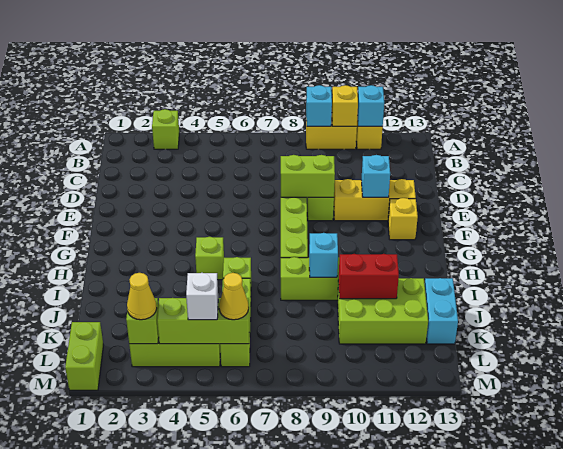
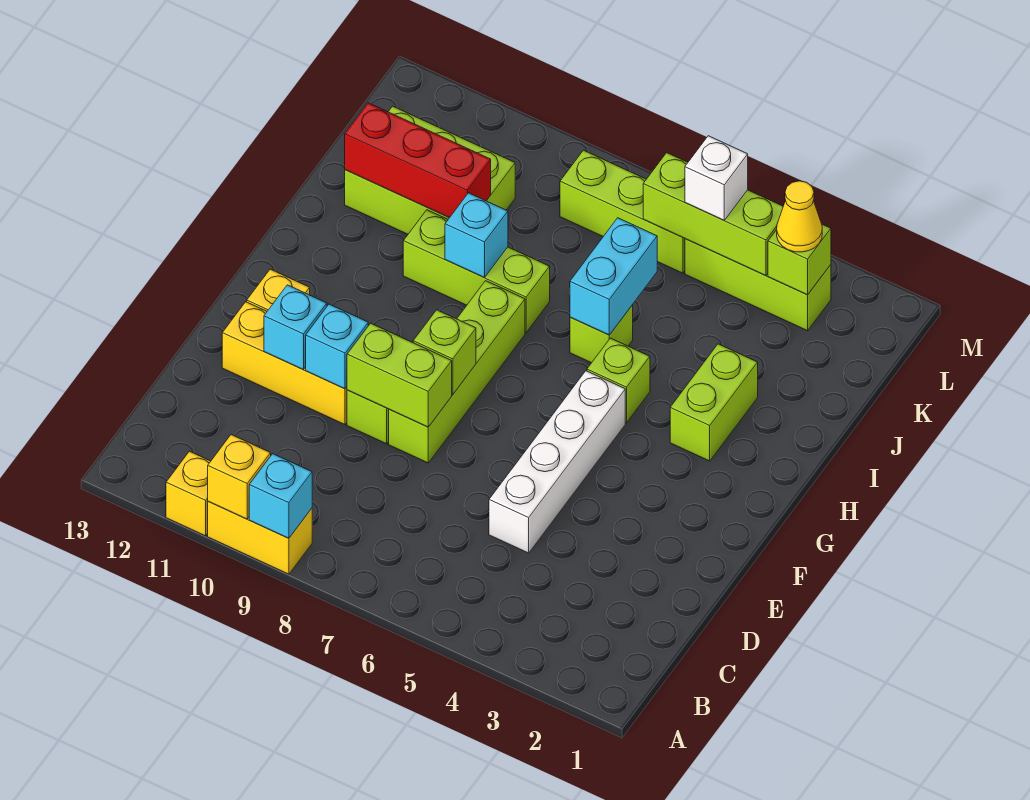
lime brick A3 level 1 -> lime brick F8 level 2
cyan brick A11 level 2 -> cyan brick E10 level 2
none -> white brick D5:G5 level 1
lime brick J6:L6 level 1 -> lime brick L6:L8 level 1
red brick J10:J11 level 2 -> red brick J10:J12 level 2
cyan brick J13:K13 level 1 -> cyan brick I6:J6 level 2
lime brick L1:M1 level 1 -> lime brick H3:I3 level 1
yellow cone L6 level 3 -> none

